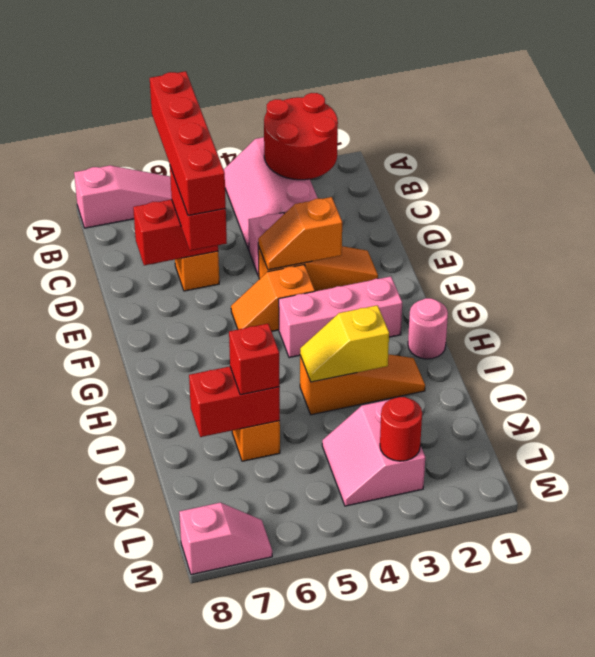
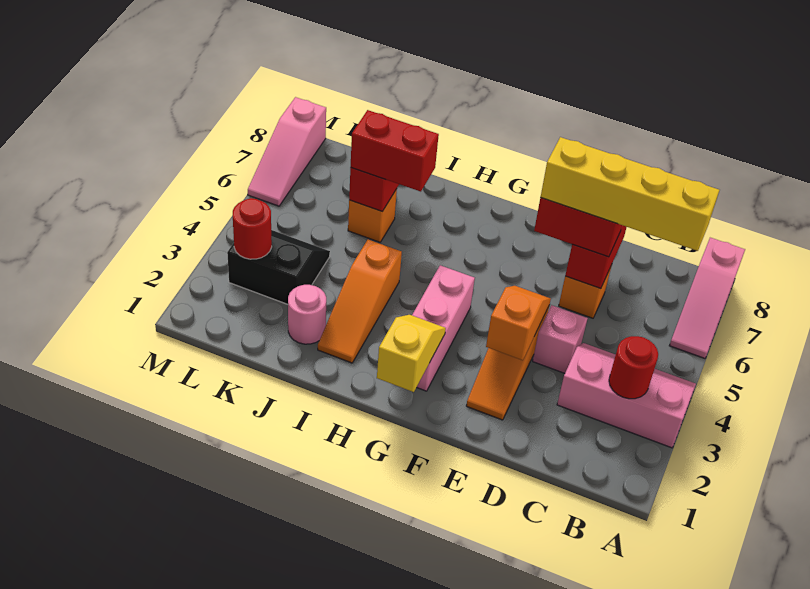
red round brick A2:B3 level 2 -> red round brick B3 level 2
red brick B6:E6 level 4 -> yellow brick B6:E6 level 4
orange slope F4:F5 level 1 top 4 -> none
pink round brick H1 level 1 -> pink round brick J2 level 1
yellow slope I3:I4 level 2 top 3 -> yellow slope G1:G2 level 2 top 1
red brick J6 level 3 -> red brick I6:J6 level 3
pink slope K3:L4 level 1 top 3 -> black slope K3:L4 level 1 top 3
pink slope M7:M8 level 1 top 8 -> pink slope M6:M8 level 1 top 8

